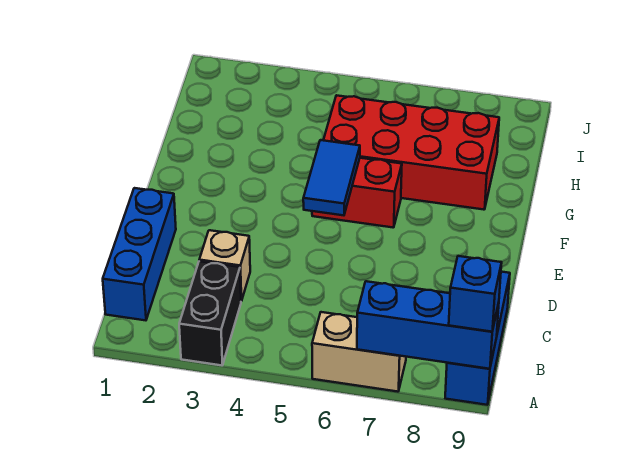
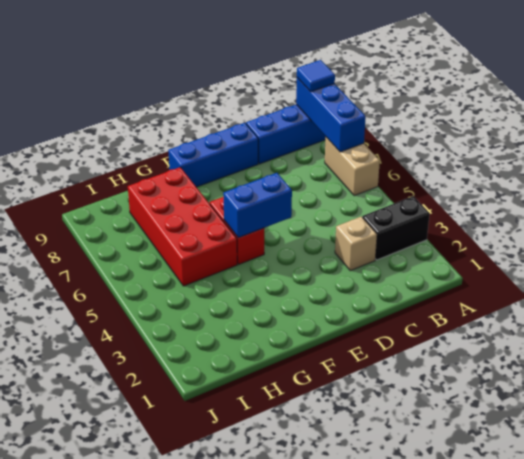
blue brick A9 level 3 -> blue tile A9 level 3
blue brick B1:D1 level 1 -> blue brick D9:F9 level 1
blue tile E5:F5 level 2 -> blue brick E5:F5 level 2

